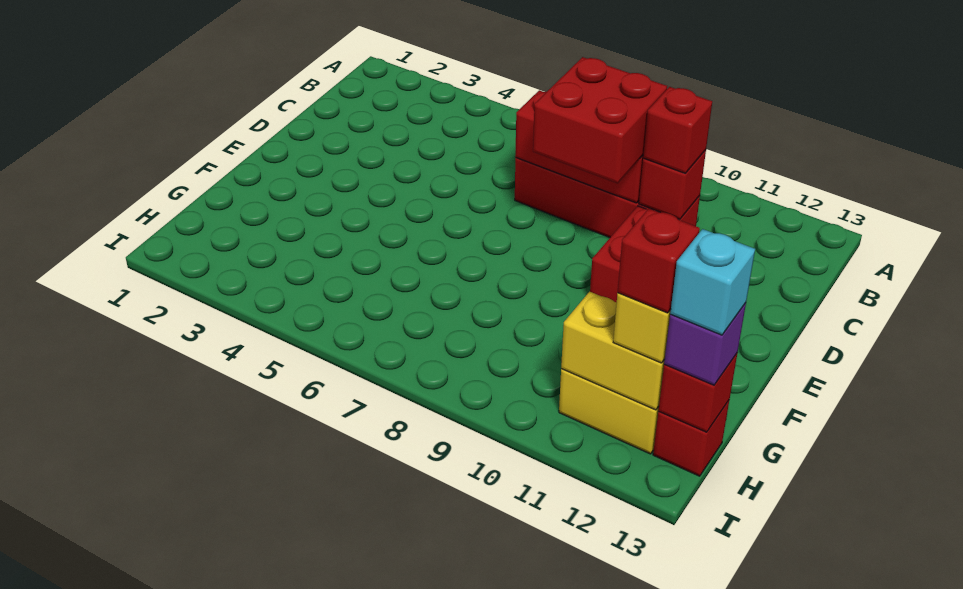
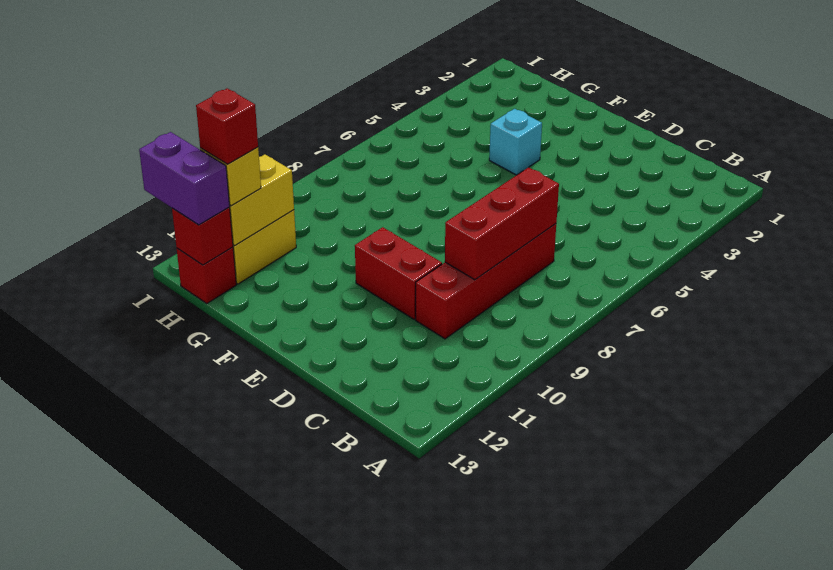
red brick C8:D9 level 3 -> none
red brick C10 level 2 -> none
red brick C10 level 3 -> none
purple brick H13 level 3 -> purple brick H13:I13 level 3
cyan brick H13 level 4 -> cyan brick F4 level 1

